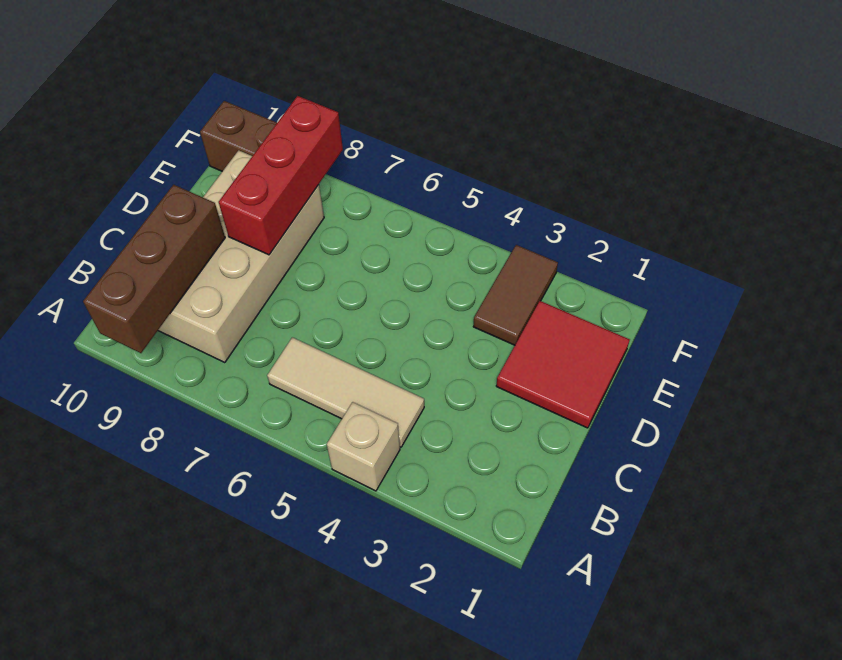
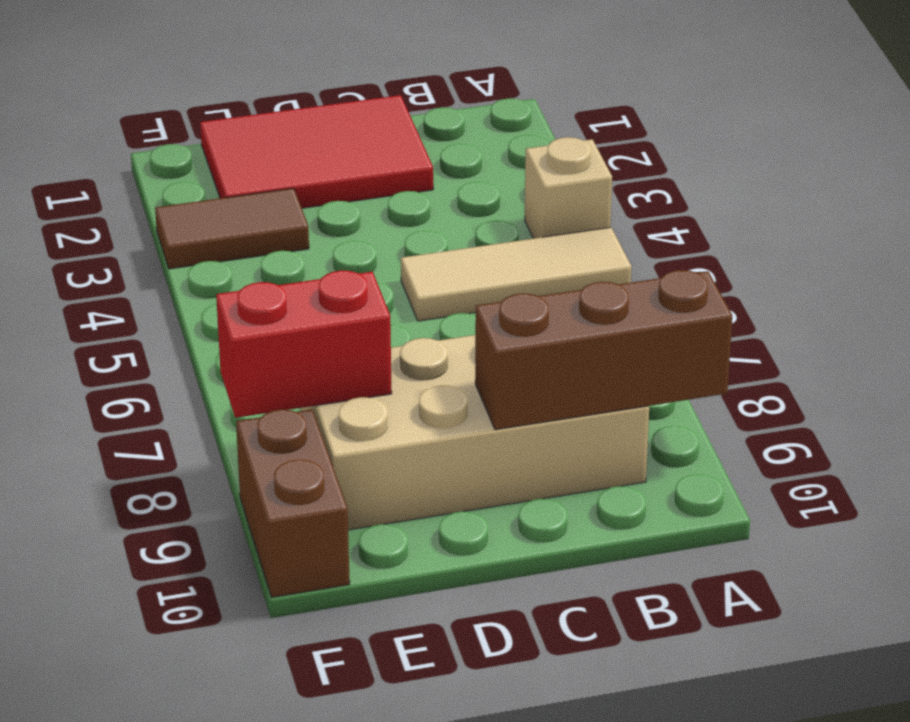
tan tile B4:B6 level 1 -> tan tile A5:C5 level 1
red tile D1:E2 level 1 -> red tile C1:E2 level 1
red brick D8:F8 level 2 -> red brick E8:F8 level 2

